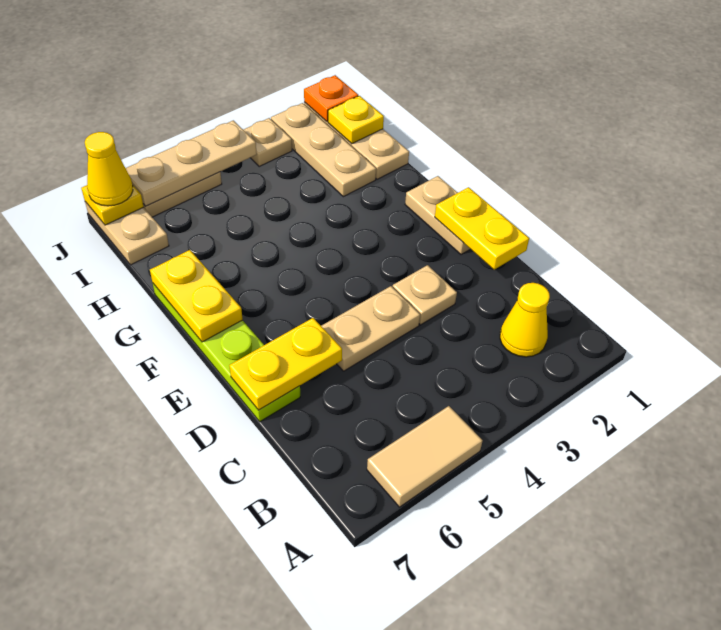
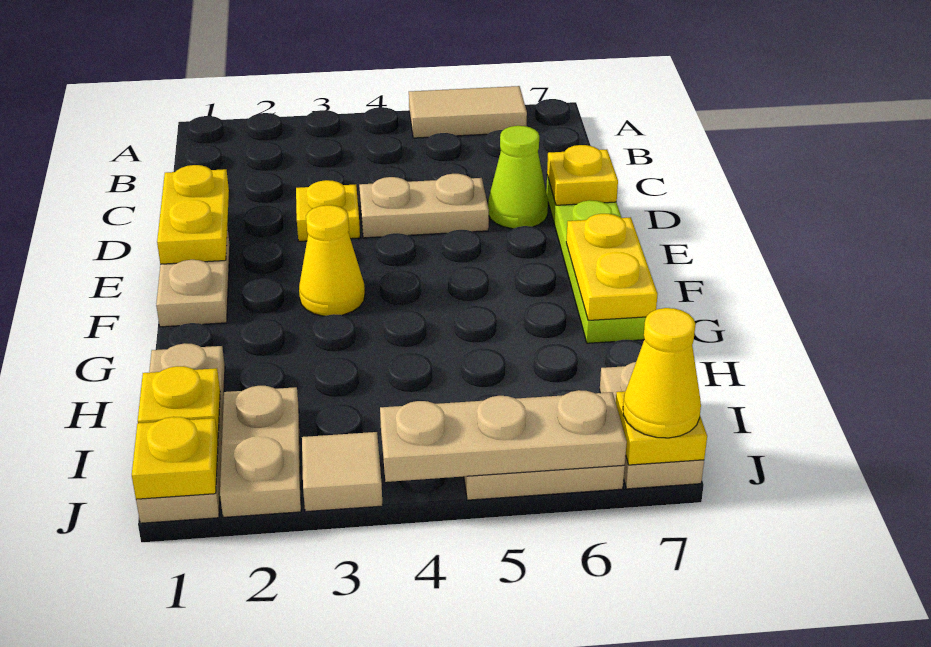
yellow cone B2 level 1 -> yellow cone F3 level 1
tan plate D3 level 1 -> yellow plate D3 level 1
none -> lime cone D6 level 1
yellow plate D6:D7 level 2 -> yellow plate D7 level 2
tan plate H2:J2 level 1 -> tan plate I2:J2 level 1
orange plate J1 level 2 -> yellow plate J1 level 2
tan plate J3 level 1 -> tan tile J3 level 1

